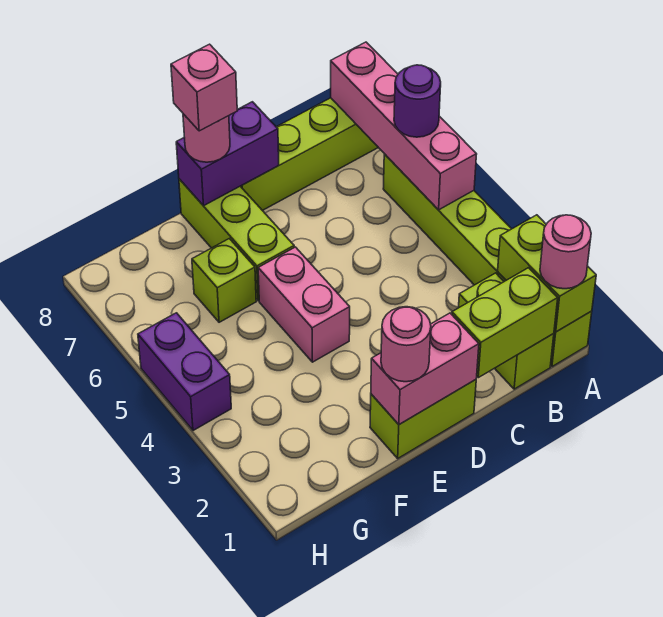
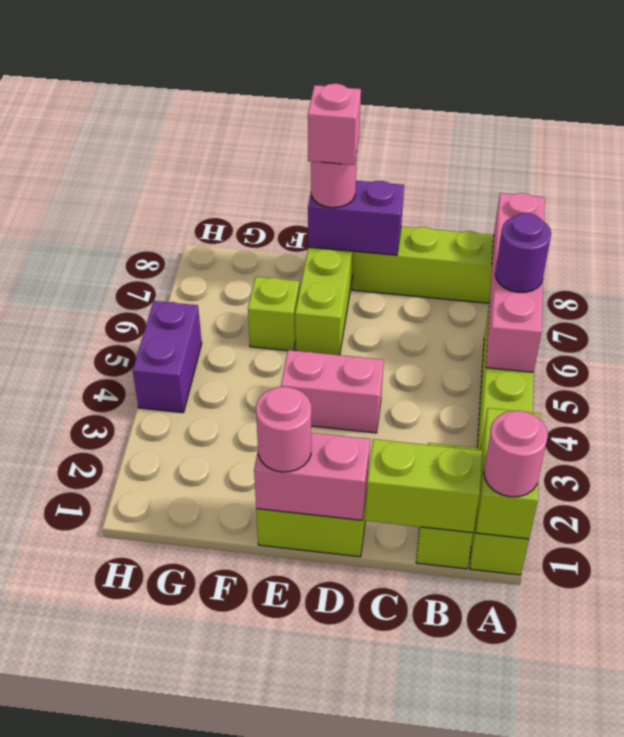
pink brick E4:E5 level 1 -> pink brick D4:E4 level 1

